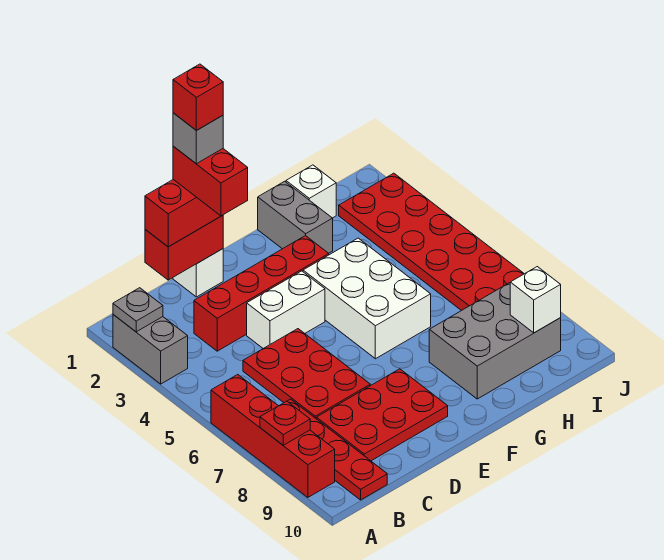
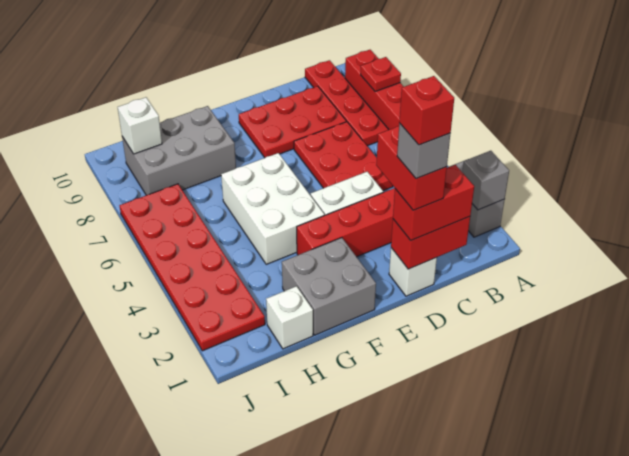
grey plate A2 level 2 -> grey brick A2 level 2
grey brick G1:G2 level 1 -> grey brick F1:G2 level 1

